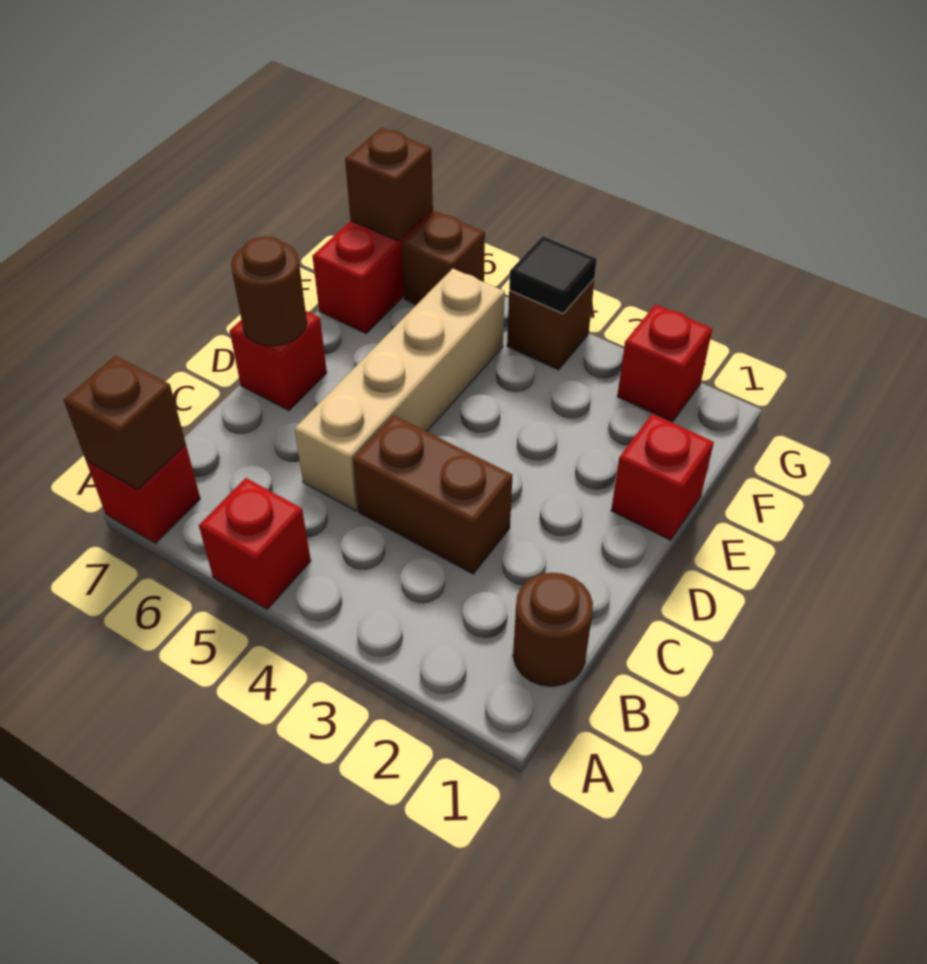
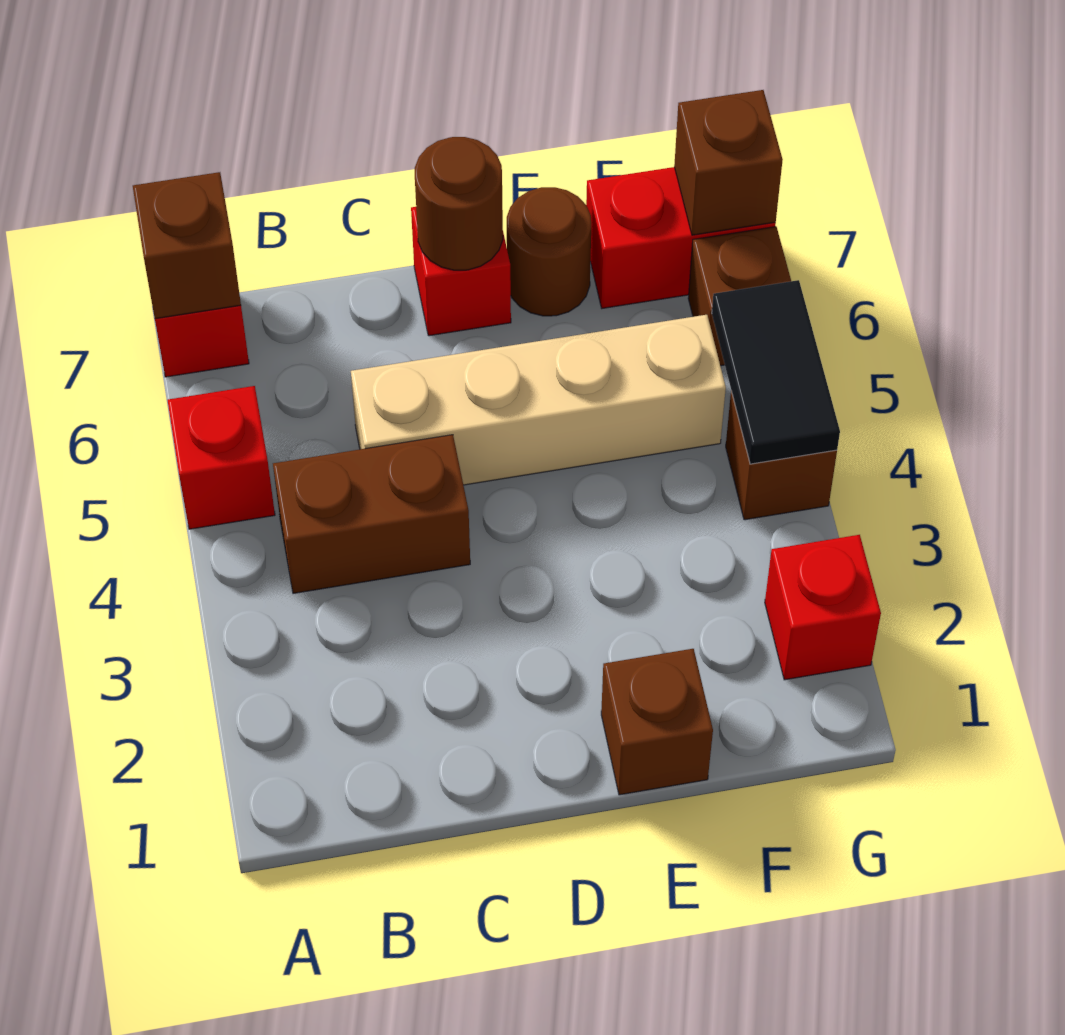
brown round brick B1 level 1 -> brown round brick E7 level 1
brown brick C3:C4 level 1 -> brown brick B4:C4 level 1
red brick E1 level 1 -> brown brick E1 level 1
black tile G4 level 2 -> black tile G4:G5 level 2

